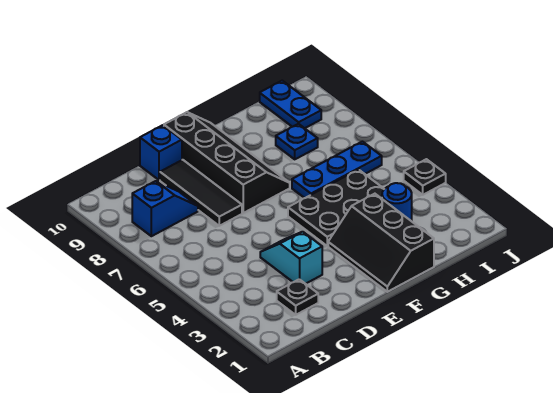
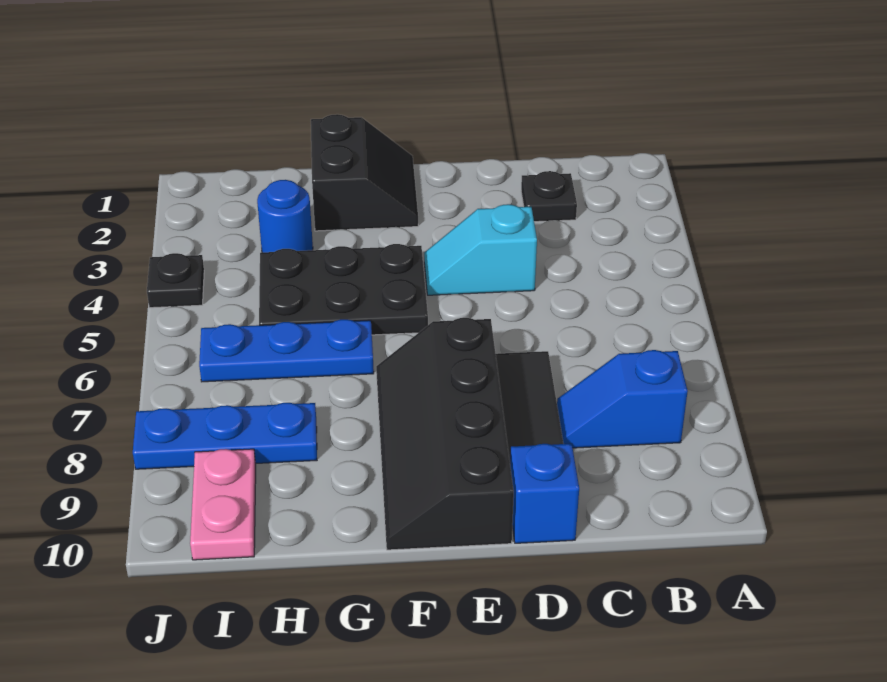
cyan slope D3:D4 level 1 top 3 -> cyan slope D4:E4 level 1 top D
black slope F1:G3 level 1 top G -> black slope F1:G2 level 1 top G
blue plate H8 level 1 -> blue plate H8:J8 level 1
blue plate I9:I10 level 1 -> pink plate I9:I10 level 1

